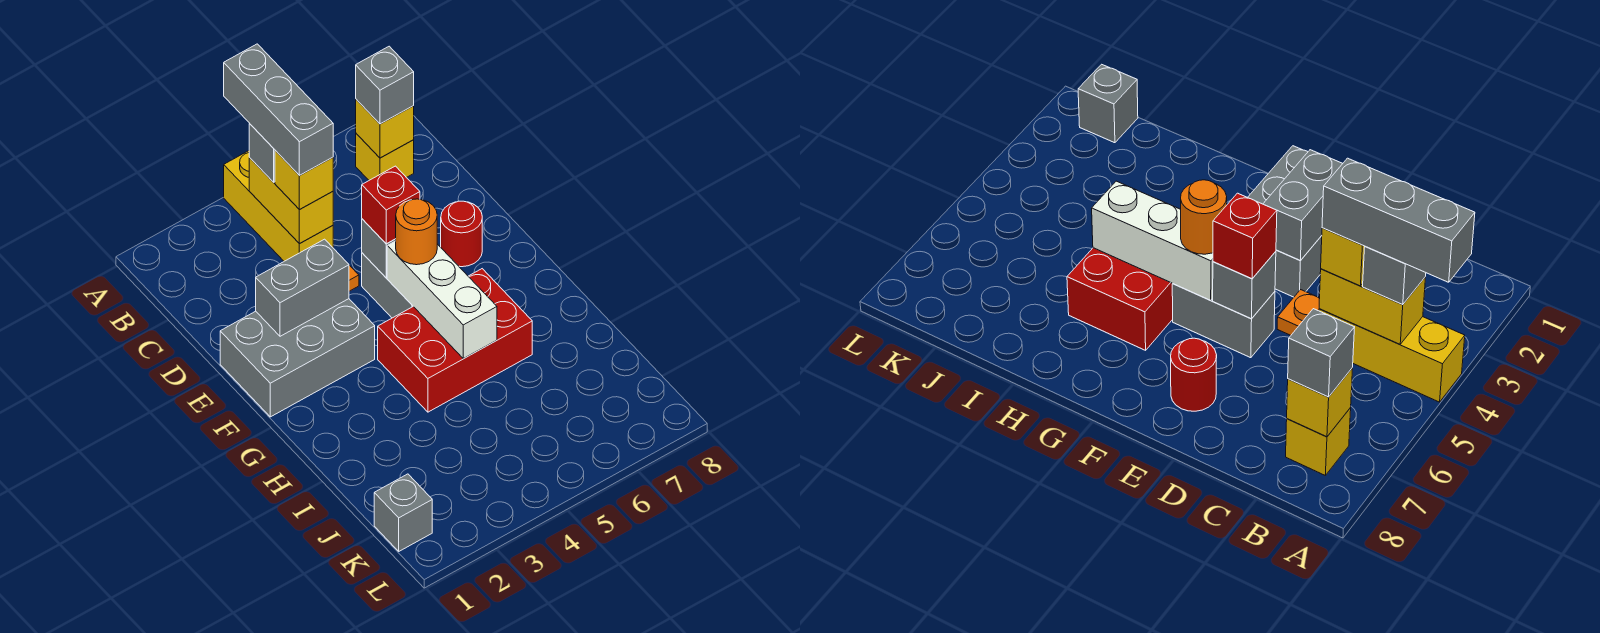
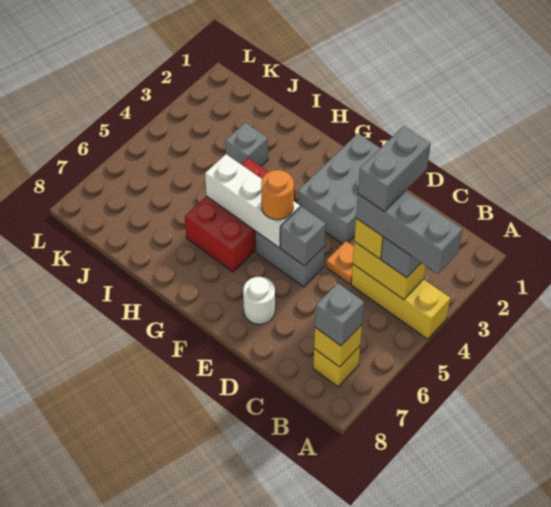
grey brick E2:E3 level 2 -> grey brick C3:C4 level 5
red brick E5 level 3 -> none
red round brick E7 level 1 -> white round brick E7 level 1
grey brick K1 level 1 -> grey brick I3 level 1

